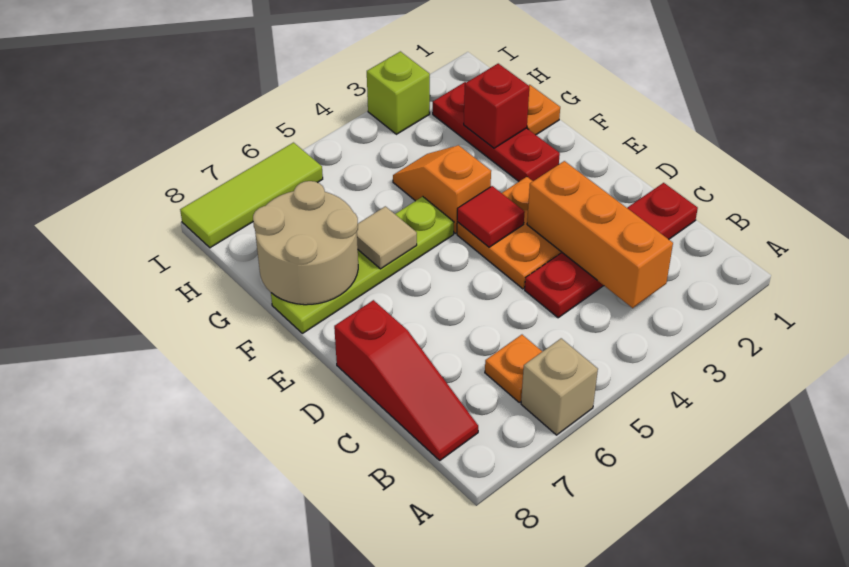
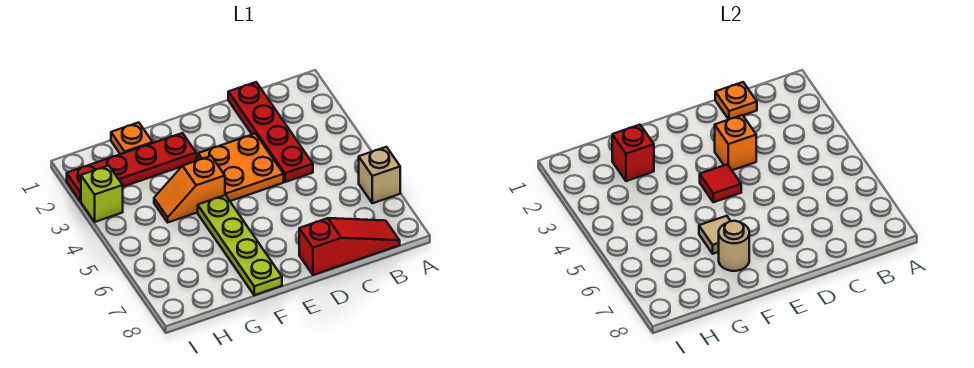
orange brick B3:D3 level 2 -> orange brick D3 level 2
orange plate B6 level 1 -> orange plate C1 level 2
red plate F2:H2 level 1 -> red plate F2:I2 level 1
tan round brick F7:G8 level 2 -> tan round brick F7 level 2
lime tile I6:I8 level 1 -> none

